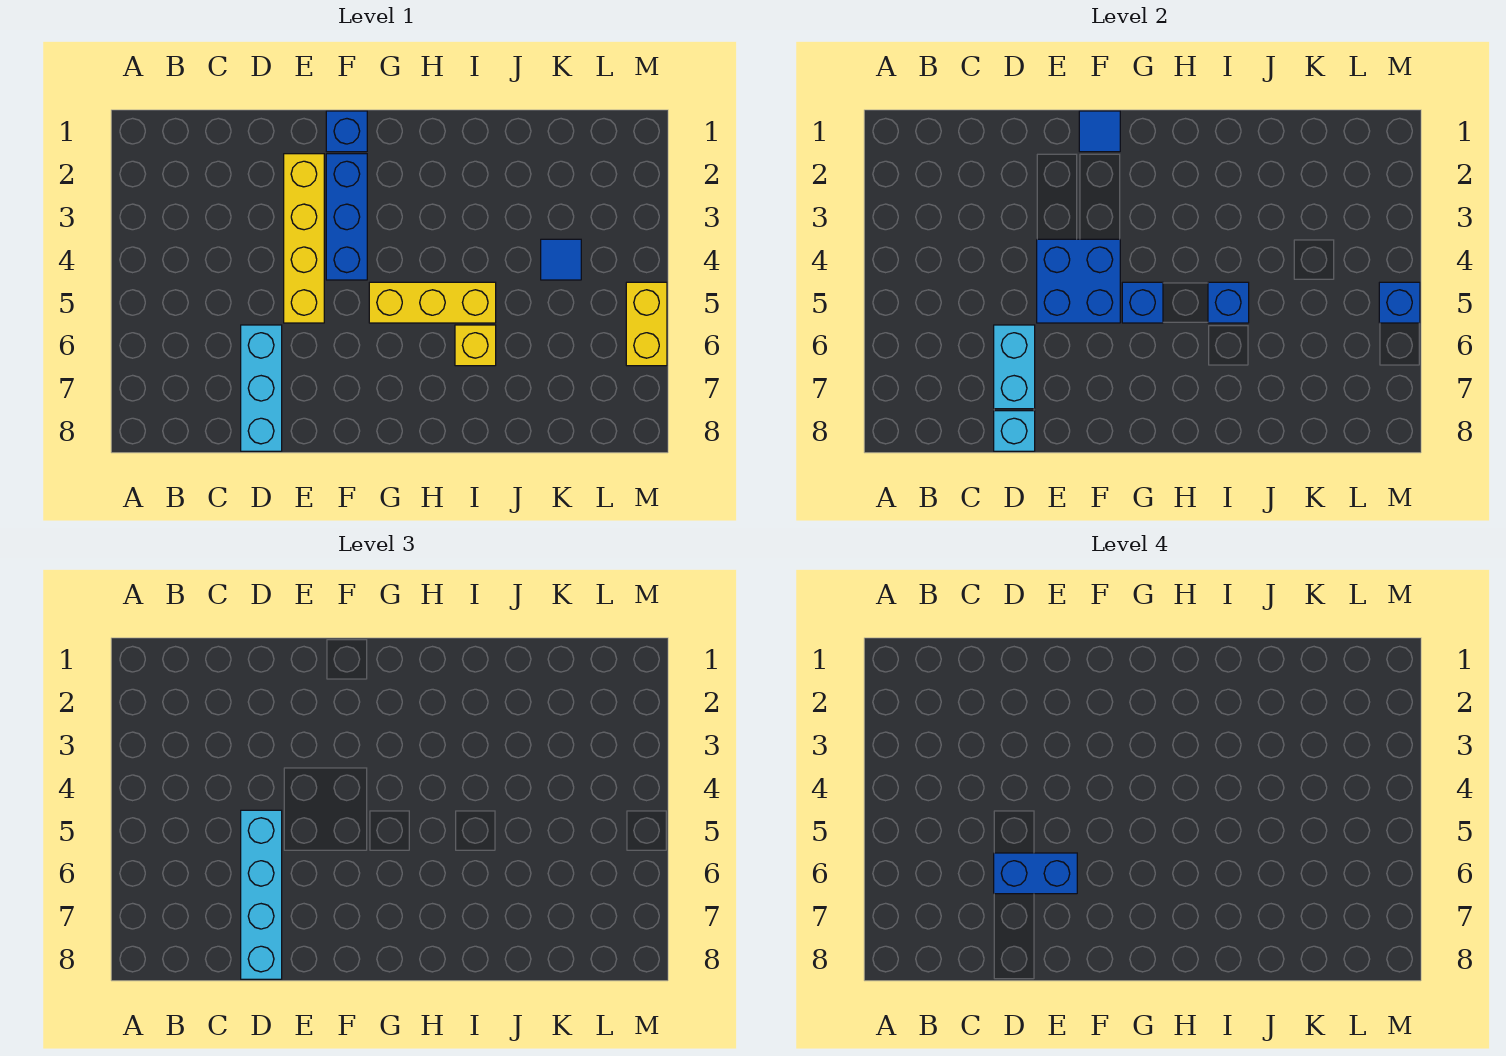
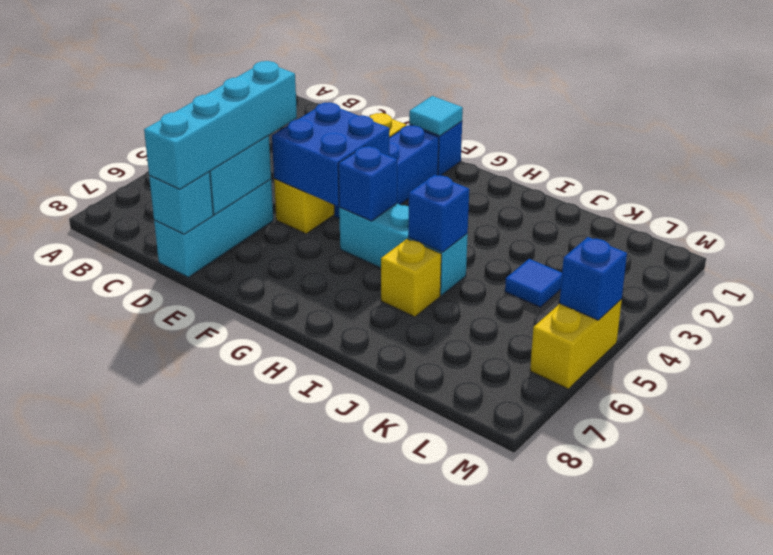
blue brick D6:E6 level 4 -> none
blue tile F1 level 2 -> cyan tile F1 level 2
yellow brick G5:I5 level 1 -> cyan brick G5:I5 level 1

